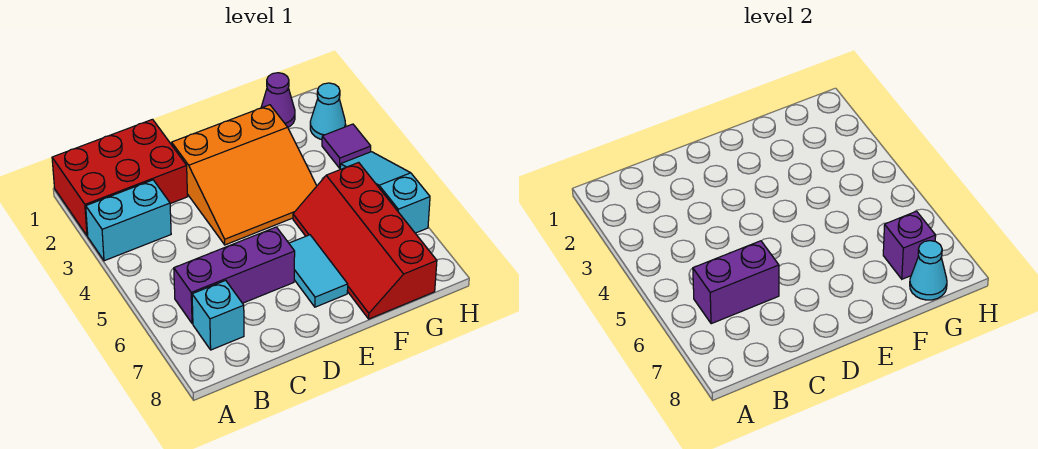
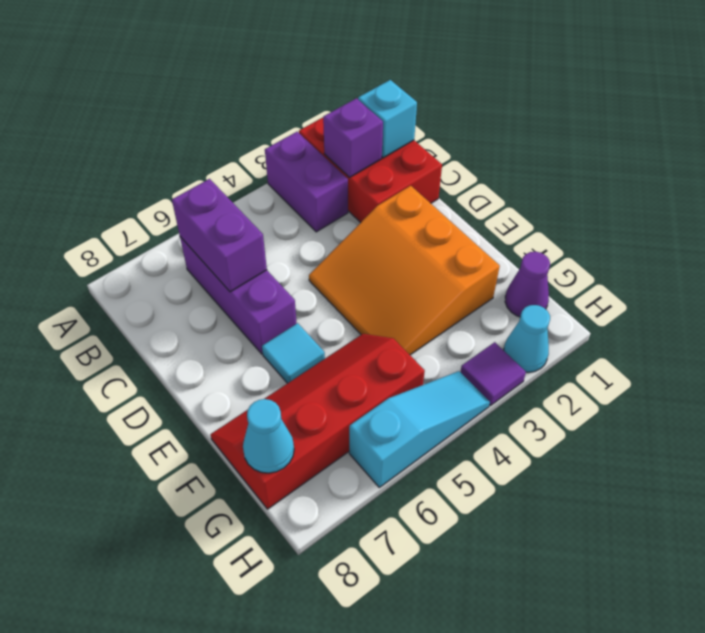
cyan brick A3:B3 level 1 -> purple brick A3:B3 level 1
cyan brick B7 level 1 -> cyan brick B1 level 2
cyan tile E6:E7 level 1 -> cyan tile E6 level 1
purple brick G7 level 2 -> purple brick B2 level 2

